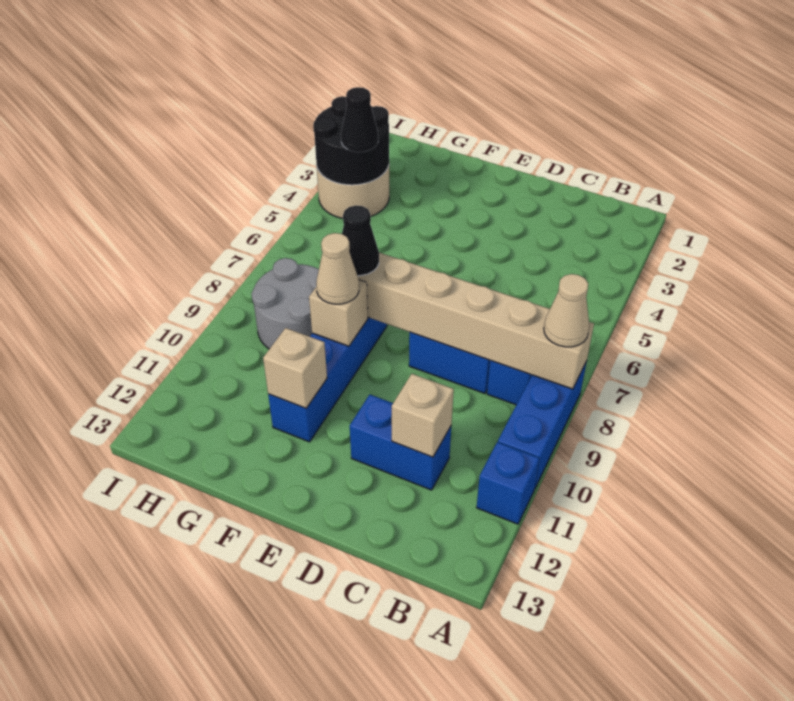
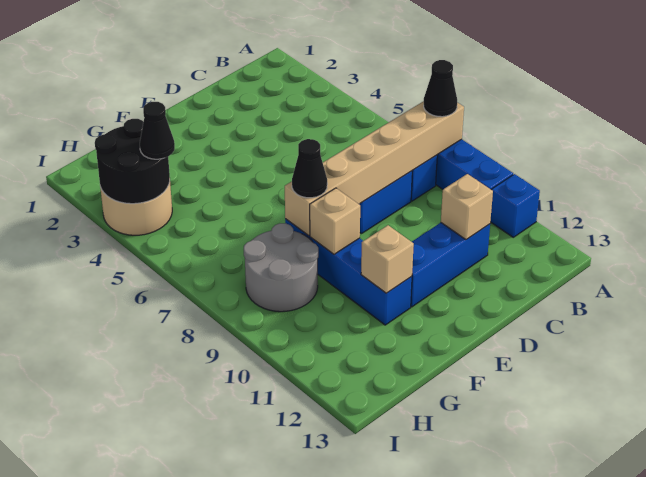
tan cone A8 level 3 -> black cone A8 level 3
blue brick C11:D11 level 1 -> blue brick C11:E11 level 1
tan cone F9 level 3 -> none

